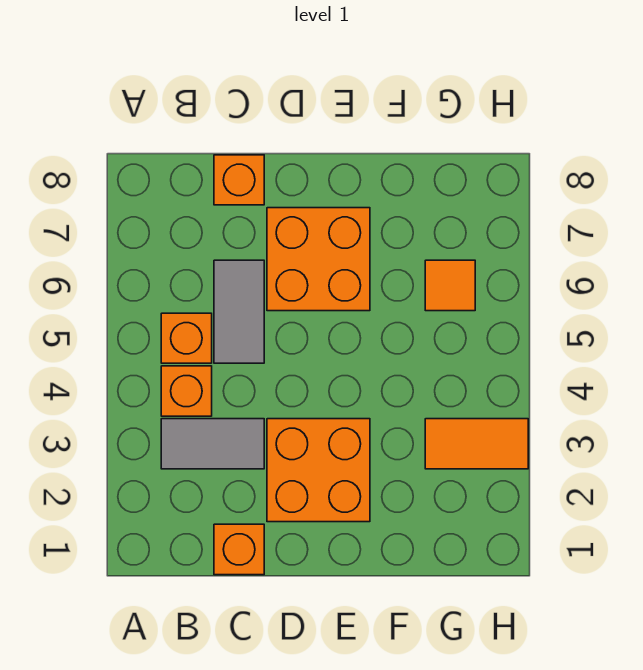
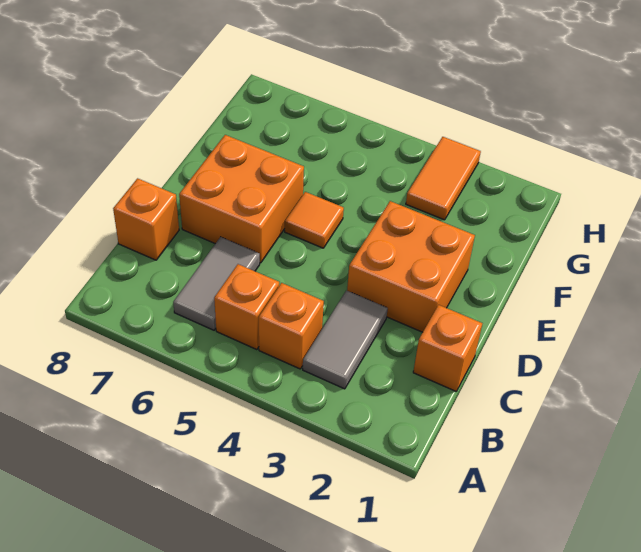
grey tile C5:C6 level 1 -> grey tile B6:C6 level 1
orange tile G6 level 1 -> orange tile E5 level 1

